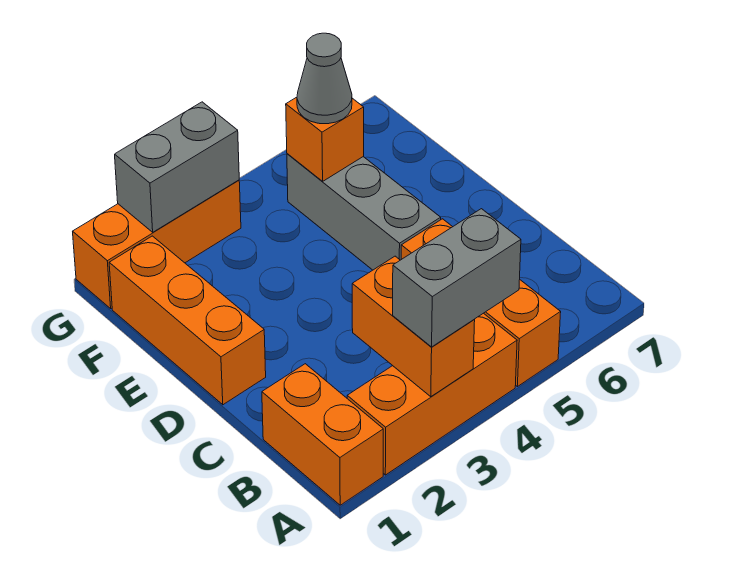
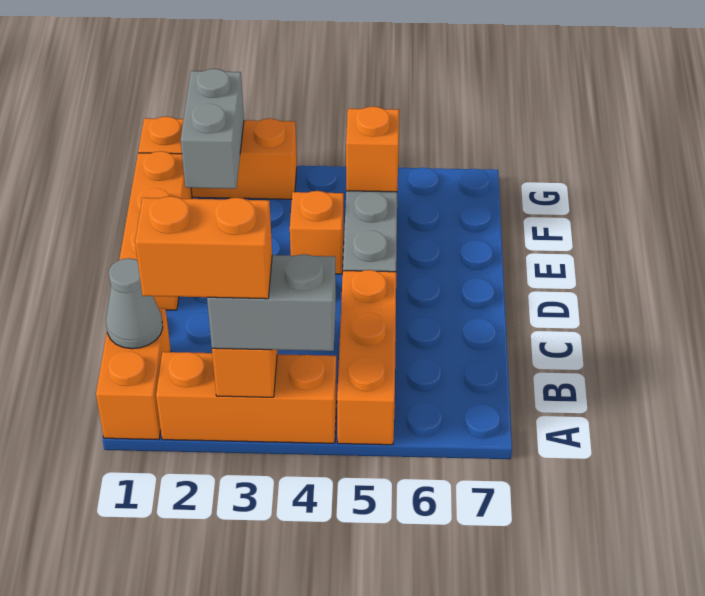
none -> orange brick A2:A3 level 4
none -> orange brick E4 level 1
grey cone F5 level 3 -> grey cone B1 level 2
grey brick G2:G3 level 2 -> grey brick F2:G2 level 2

